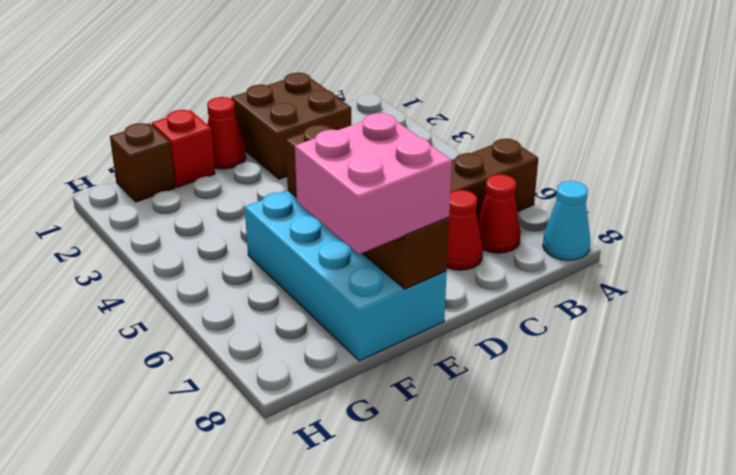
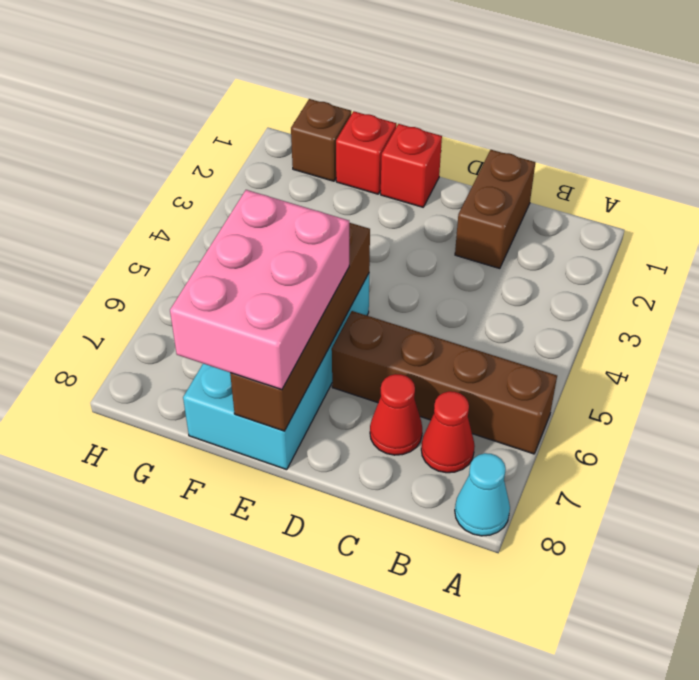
brown brick C1:D2 level 1 -> brown brick C1:C2 level 1
red cone E1 level 1 -> red brick E1 level 1
pink brick E7:F8 level 3 -> pink brick E6:F8 level 3

